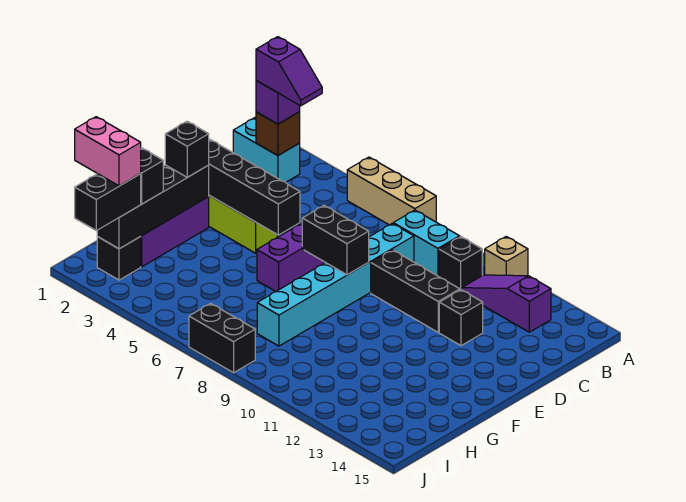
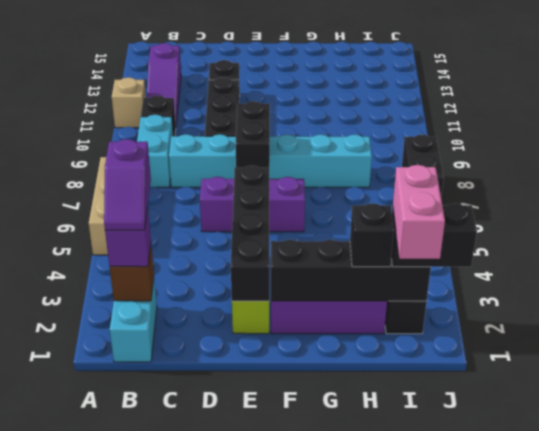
purple slope B2:B3 level 4 top 2 -> purple slope B2:B3 level 4 top 3
black brick F2 level 3 -> none

